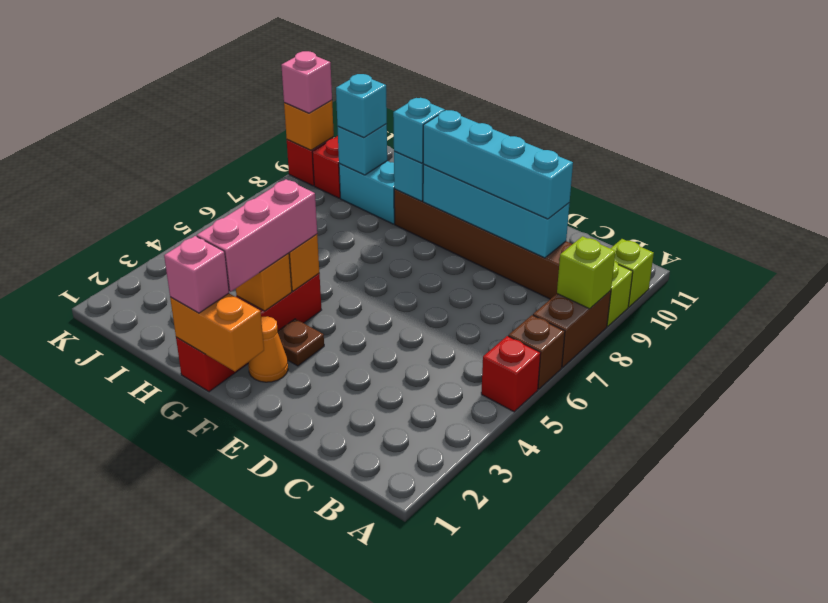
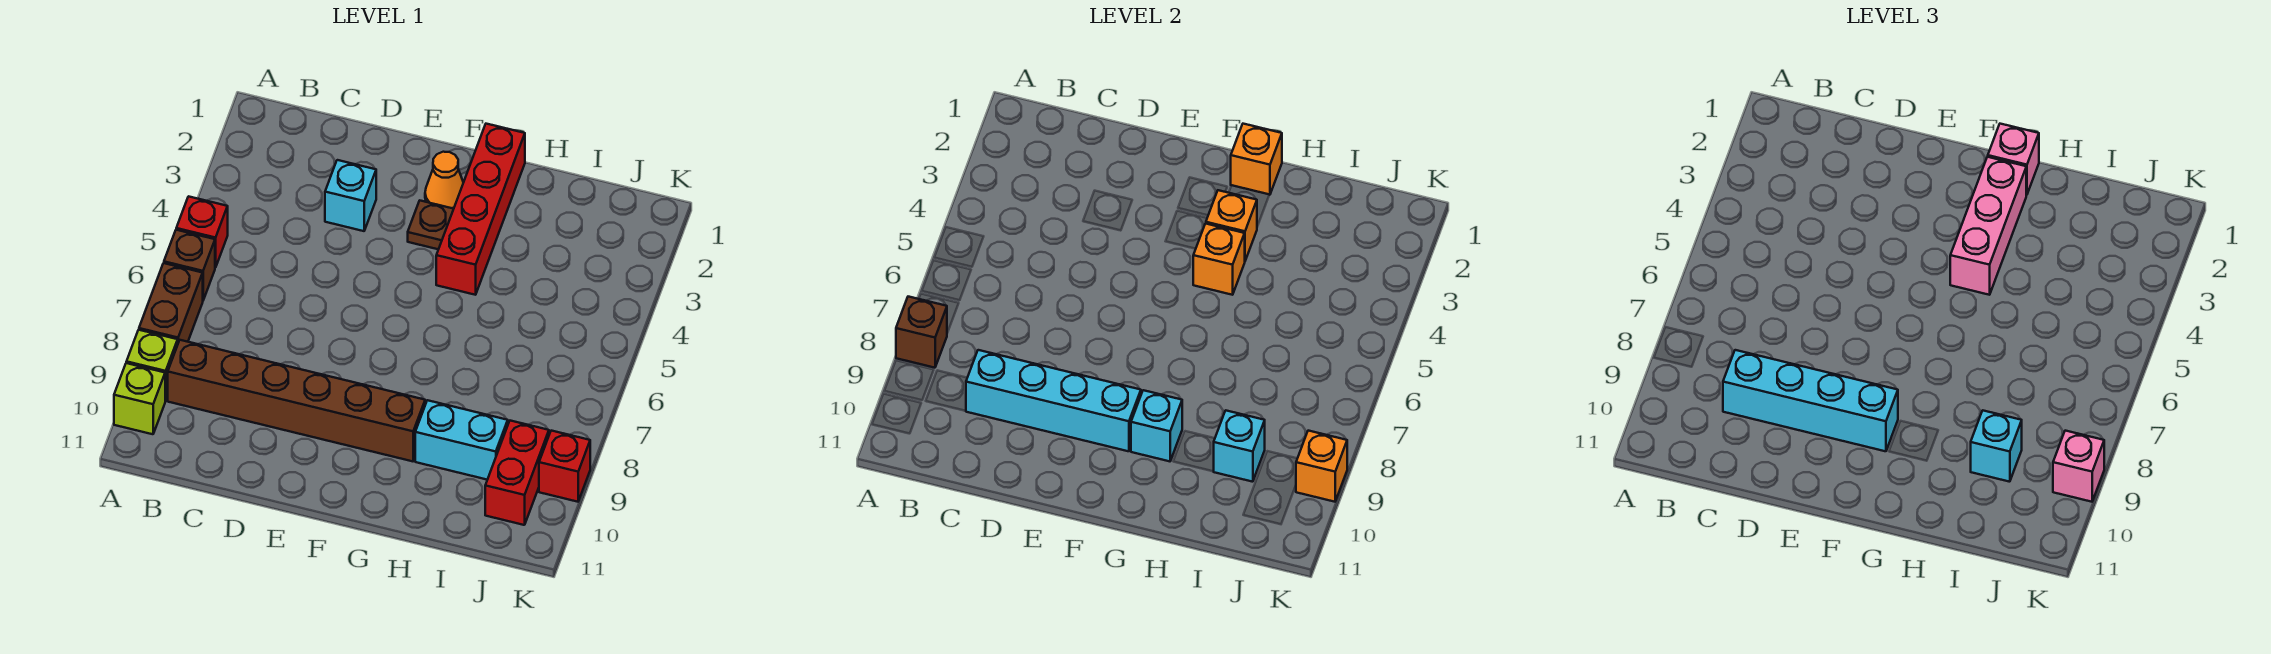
lime brick A8 level 2 -> brown brick A8 level 2
orange brick F1:G1 level 2 -> orange brick G1 level 2
cyan brick G9 level 3 -> cyan brick D3 level 1

